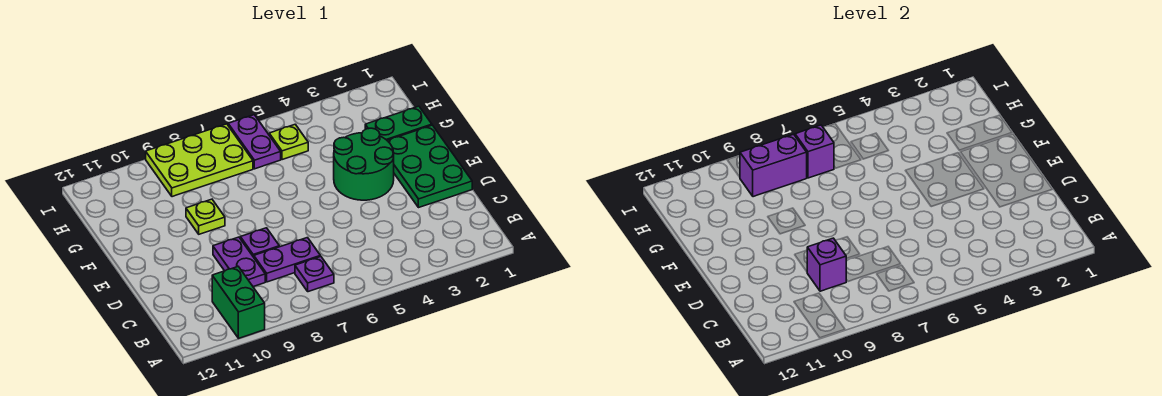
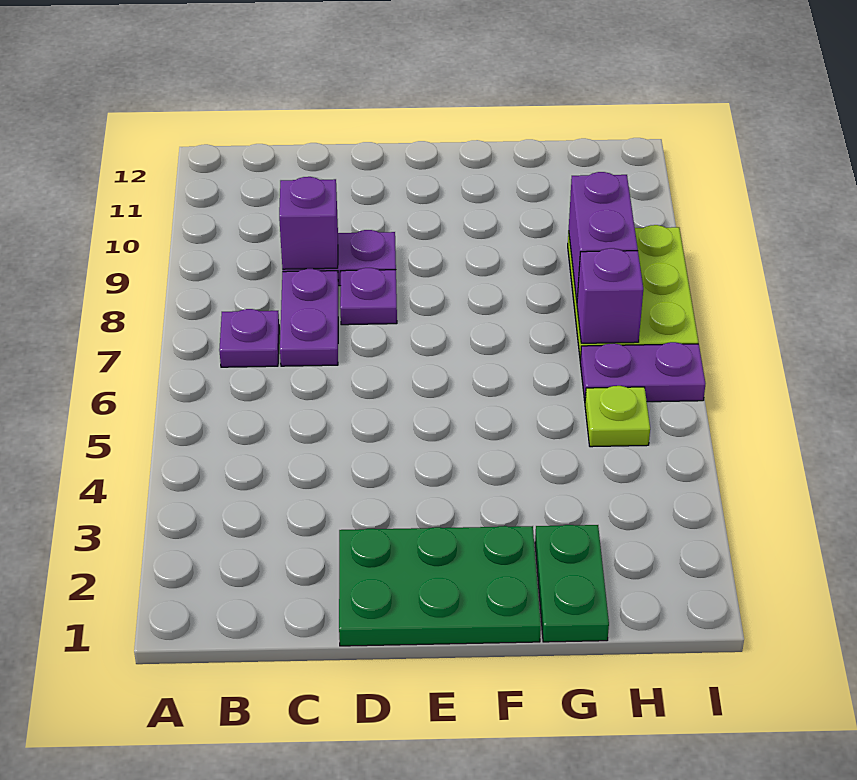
green brick A10:B10 level 1 -> none
green round brick E3:F4 level 1 -> none
lime plate F9 level 1 -> none

